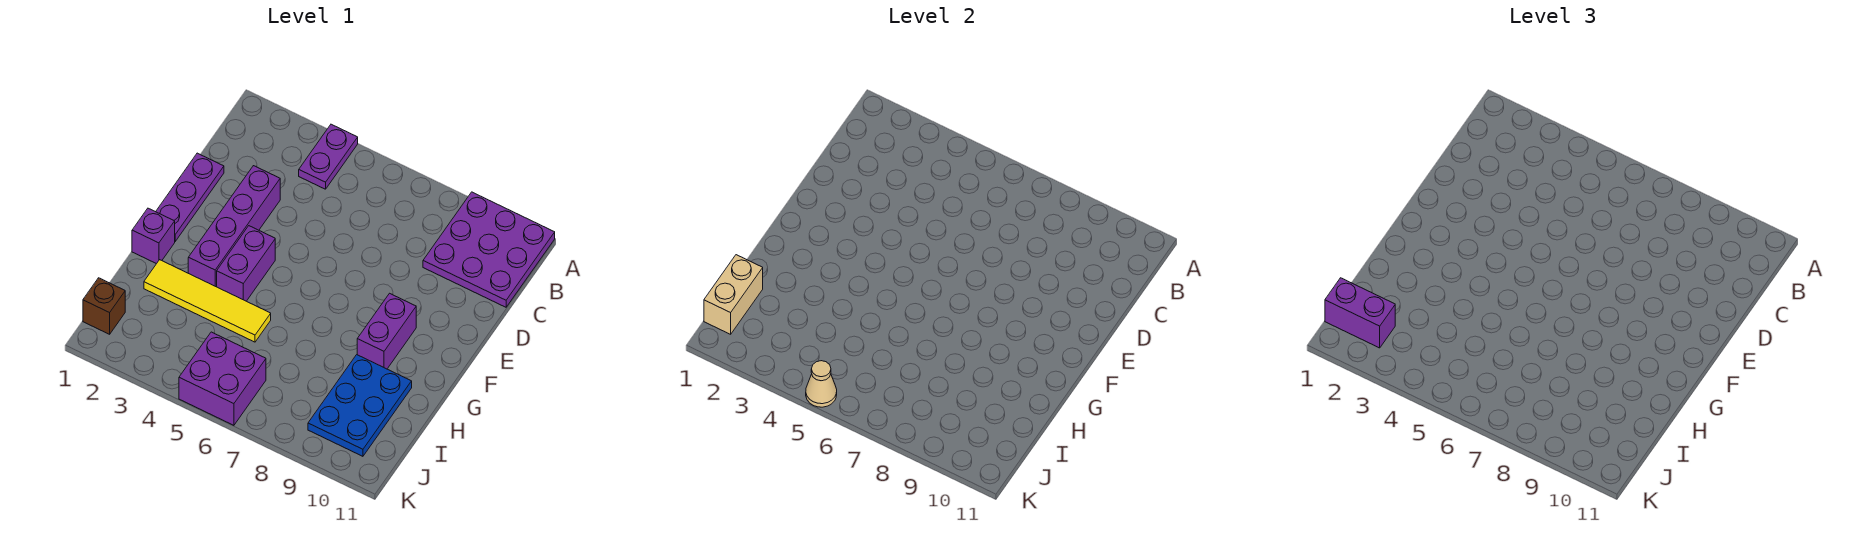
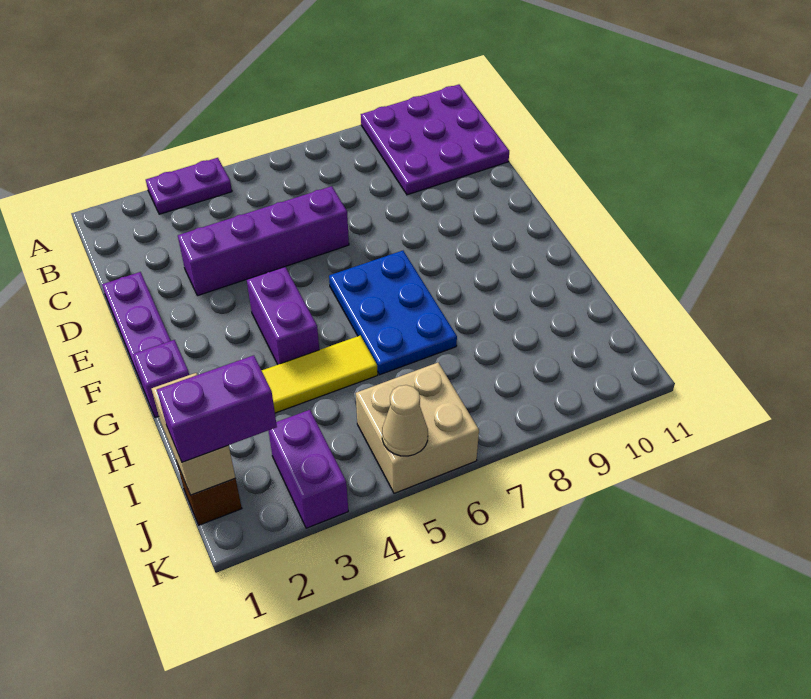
purple plate A4:B4 level 1 -> purple plate A3:A4 level 1
purple brick D3:G3 level 1 -> purple brick D3:D6 level 1
purple brick F9:G9 level 1 -> purple brick J3:K3 level 1
blue plate H9:J10 level 1 -> blue plate F6:H7 level 1
purple brick J5:K6 level 1 -> tan brick J5:K6 level 1

